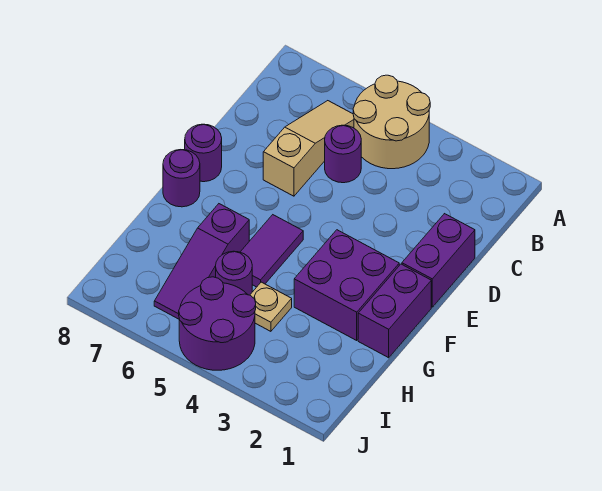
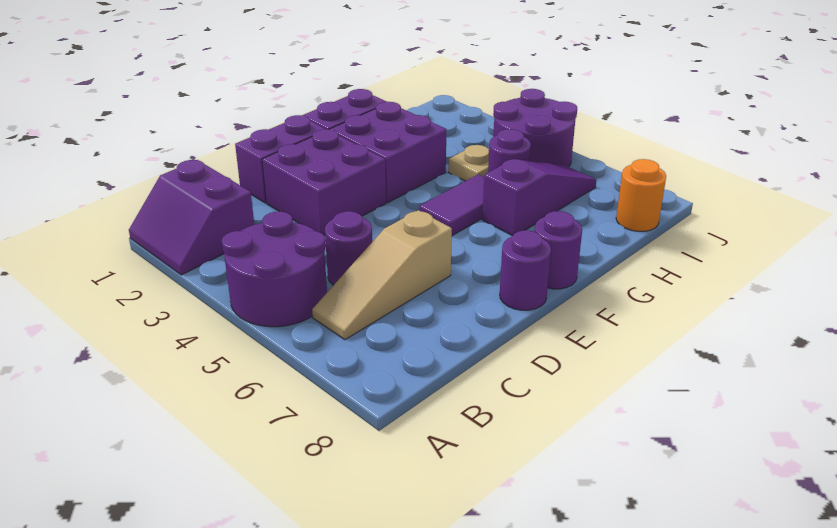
none -> purple slope A1:B2 level 1 top B
tan round brick A4:B5 level 1 -> purple round brick A4:B5 level 1
none -> purple brick D2:E3 level 1
none -> orange round brick I8 level 1

